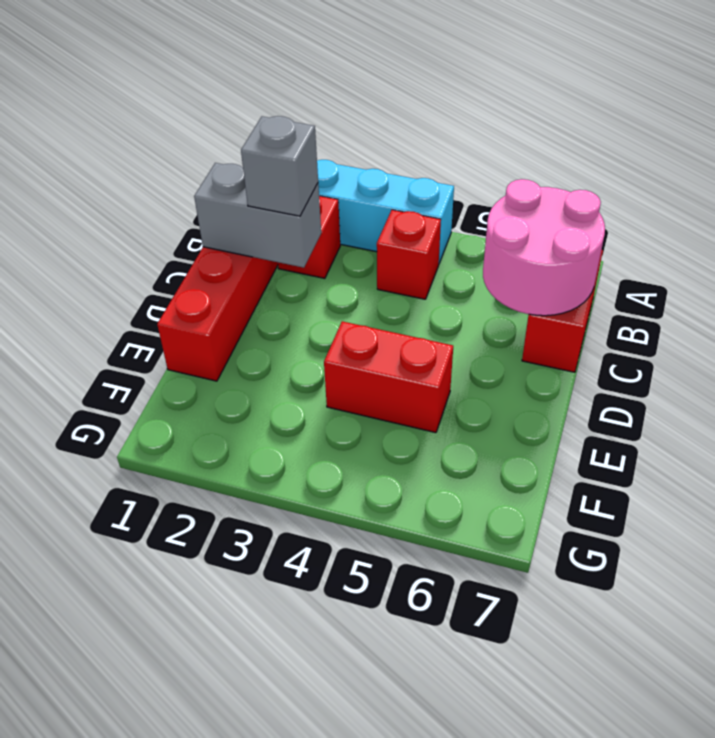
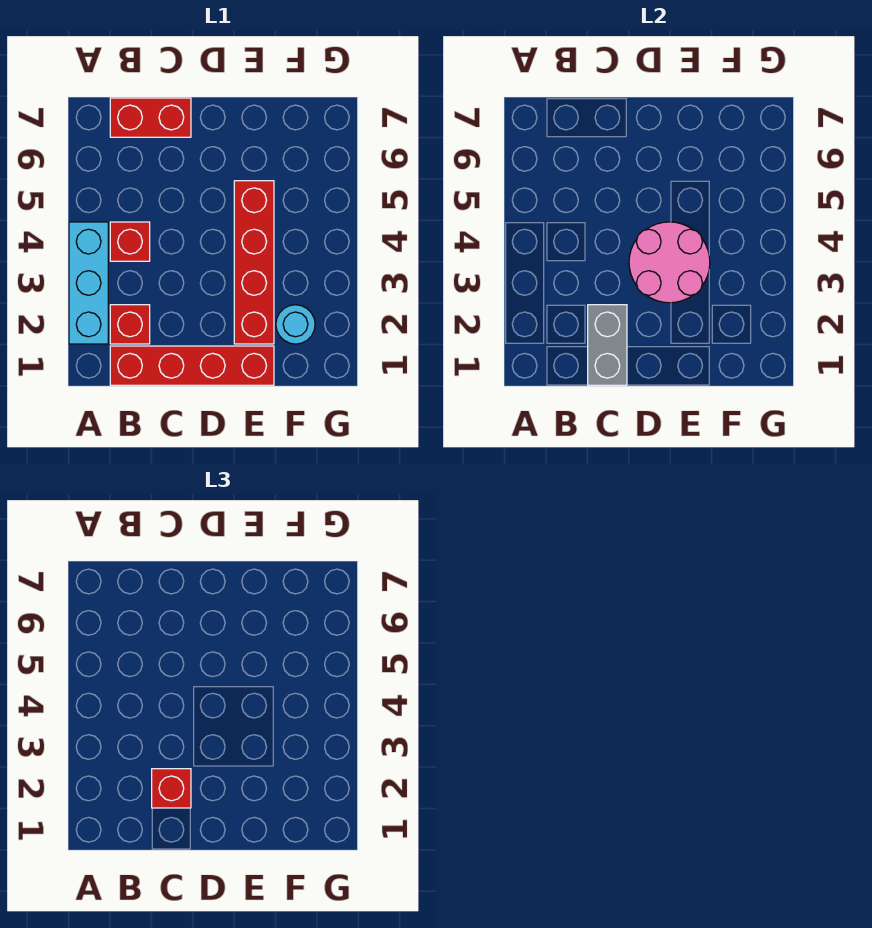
pink round brick B6:C7 level 2 -> pink round brick D3:E4 level 2
grey brick C2 level 3 -> red brick C2 level 3
red brick E4:E5 level 1 -> red brick E2:E5 level 1
none -> cyan round brick F2 level 1

